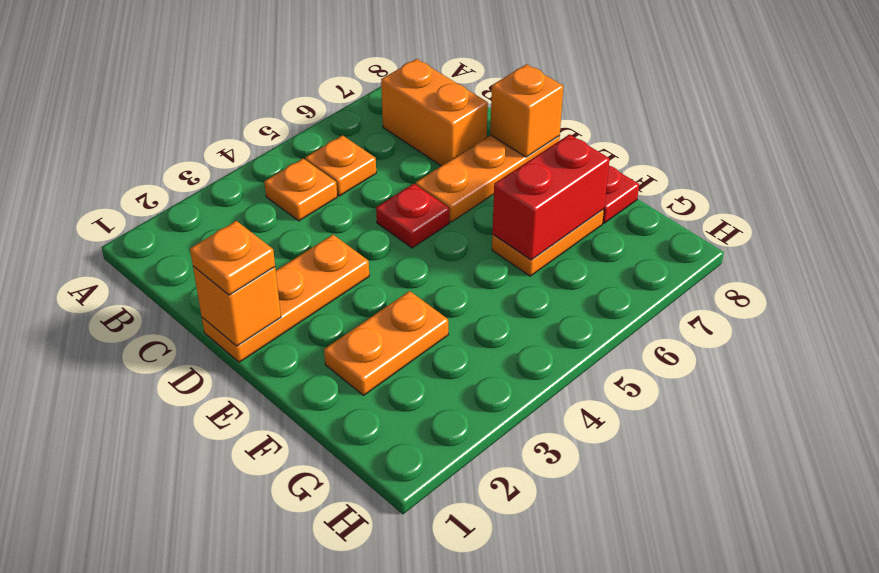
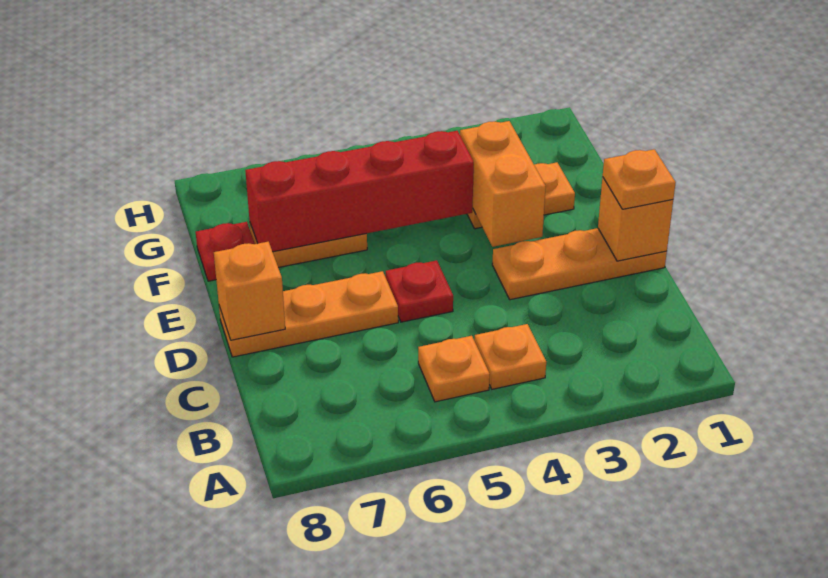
orange brick B7:C7 level 1 -> orange brick E3:F3 level 2
red brick F6:F7 level 2 -> red brick F4:F7 level 2

